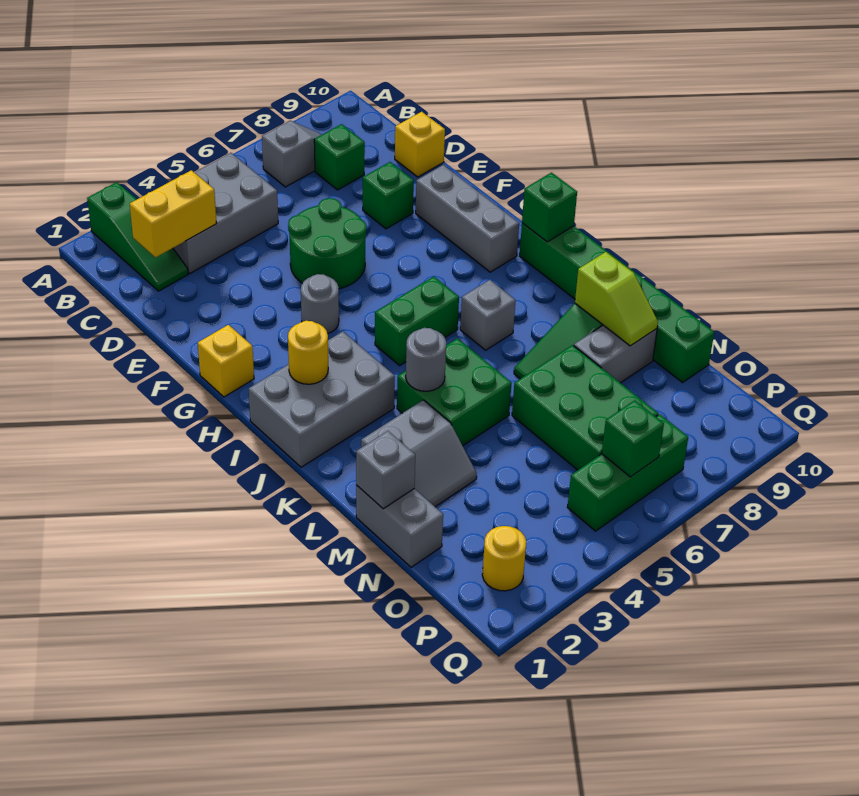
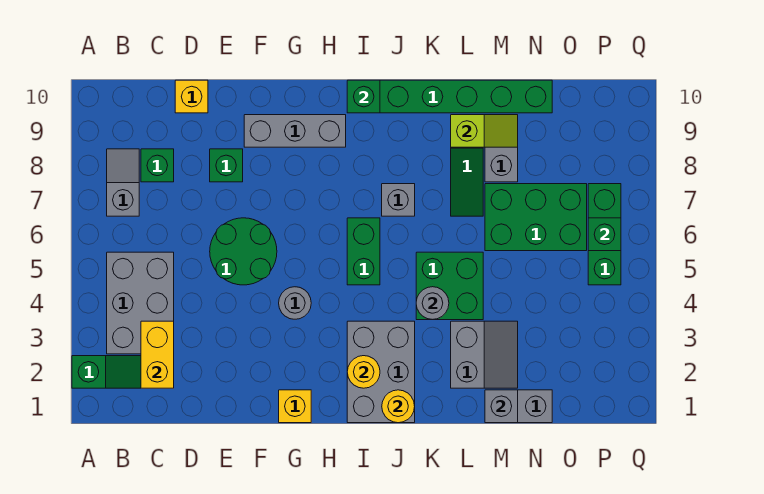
yellow round brick P2 level 1 -> yellow round brick J1 level 2

